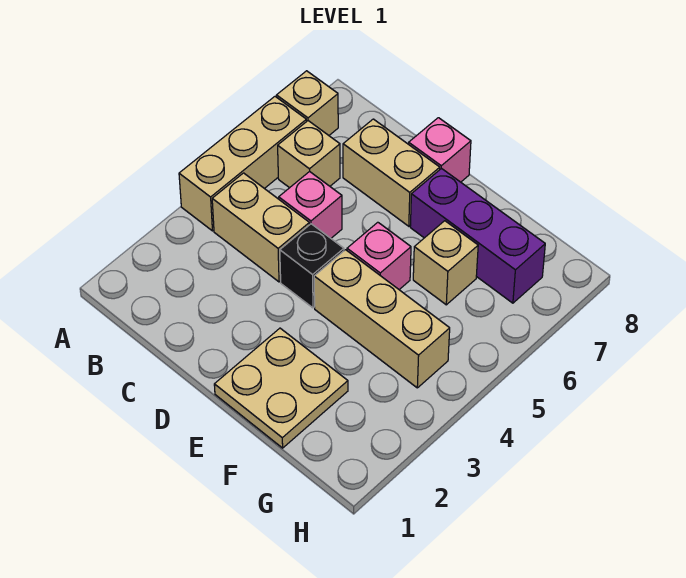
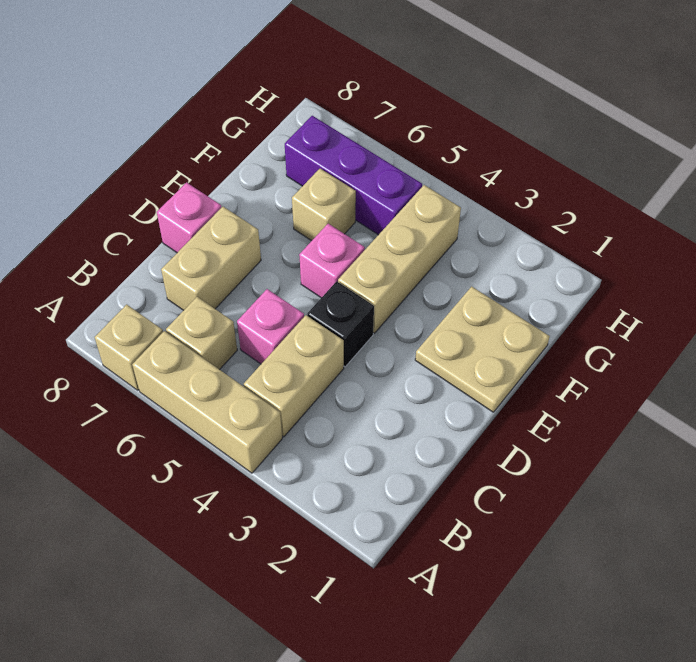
purple brick E7:G7 level 1 -> purple brick G5:G7 level 1

